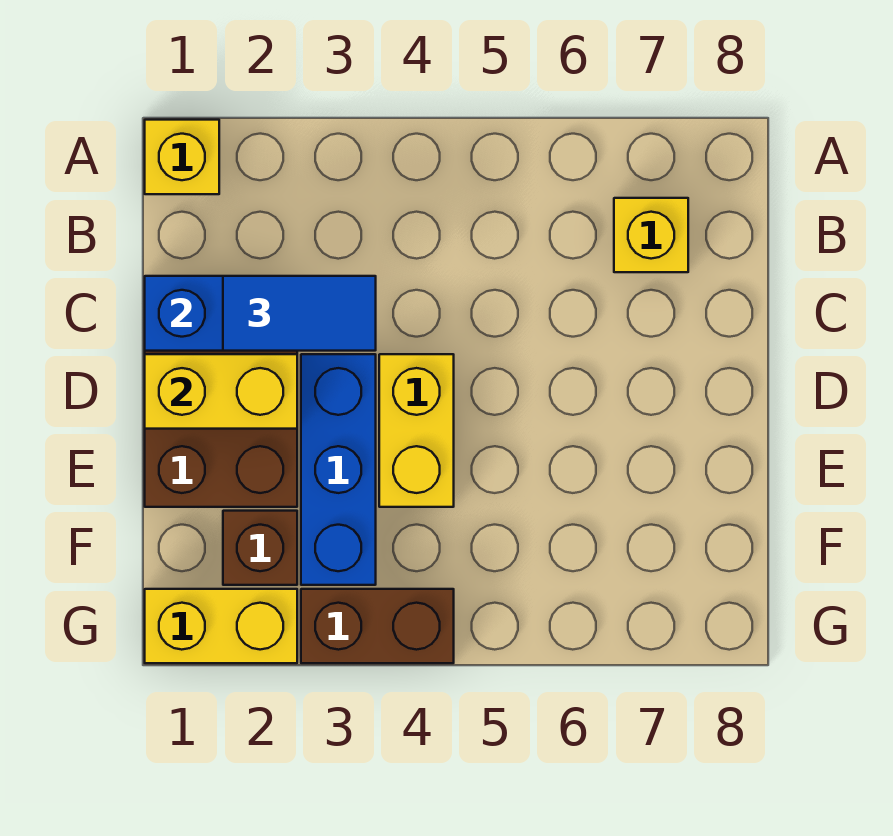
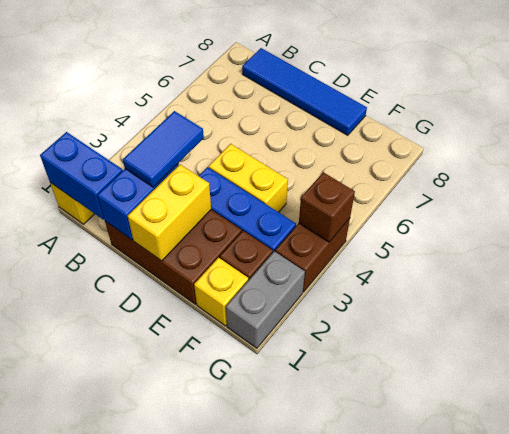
none -> blue brick A1:B1 level 2
yellow brick B7 level 1 -> yellow brick F1 level 1
none -> blue tile B8:E8 level 1
yellow brick G1:G2 level 1 -> grey brick G1:G2 level 1
none -> brown brick G4 level 2

